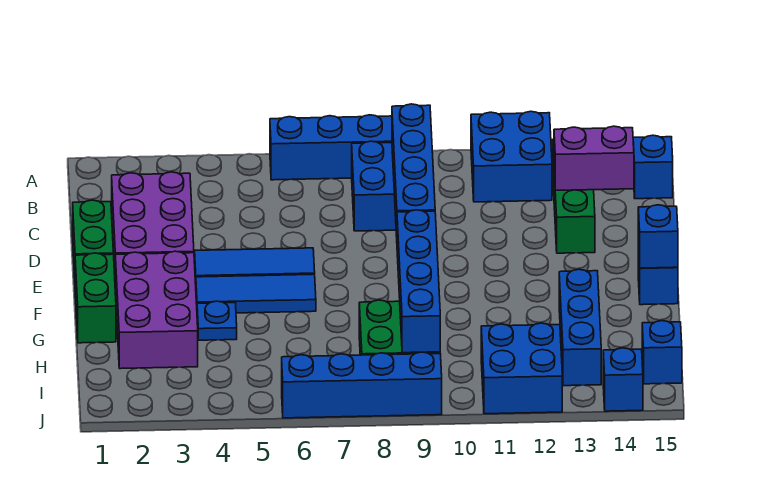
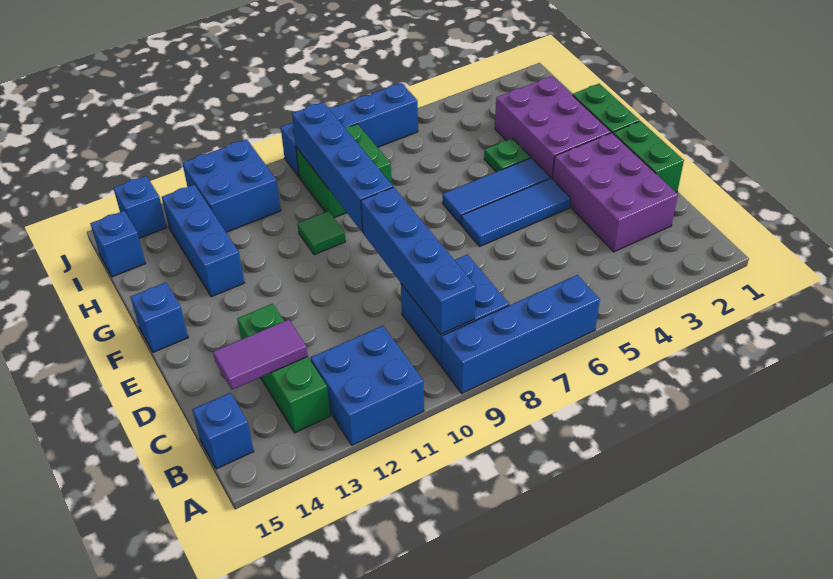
purple brick C13:C14 level 2 -> purple tile C13:C14 level 2
blue brick F15 level 2 -> none
blue plate G4 level 1 -> green plate G4 level 1
none -> green tile G10 level 1

